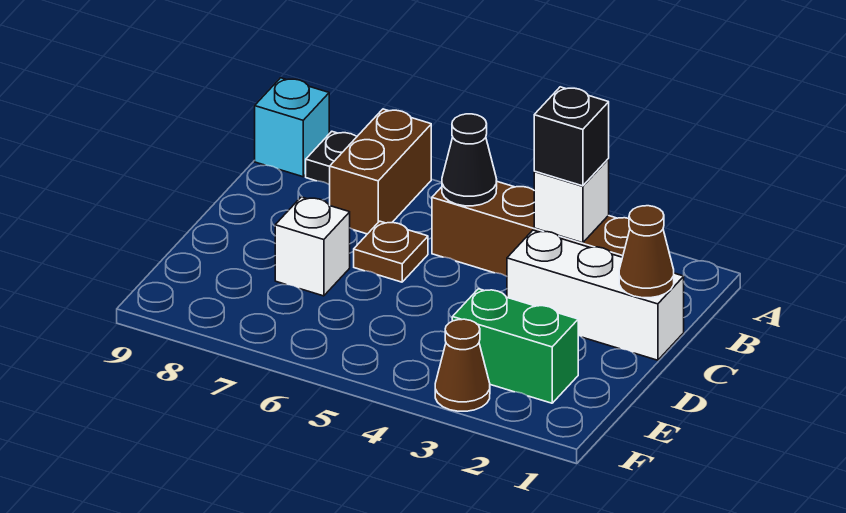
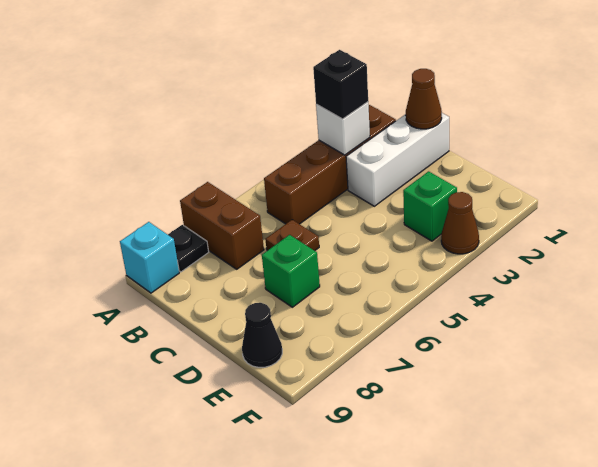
black cone B5 level 2 -> black cone E9 level 1
white brick D7 level 1 -> green brick D7 level 1
green brick E2:E3 level 1 -> green brick E3 level 1

